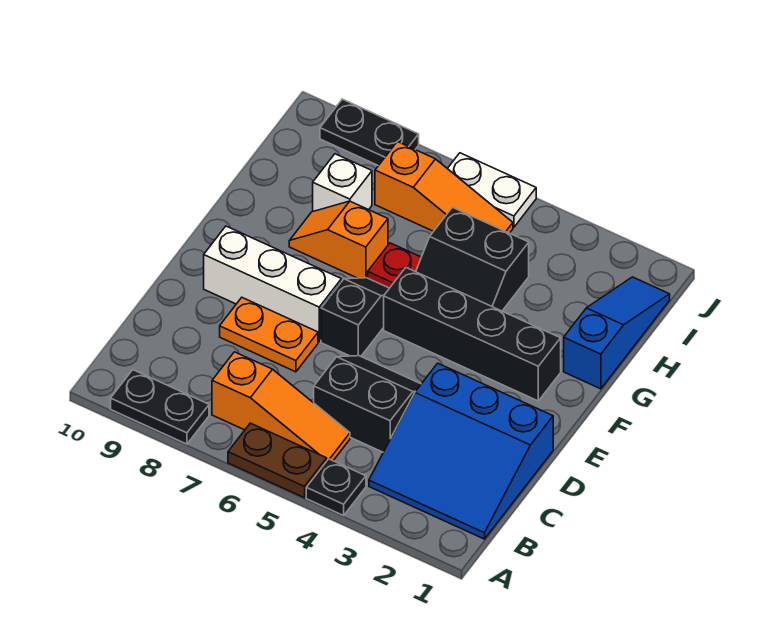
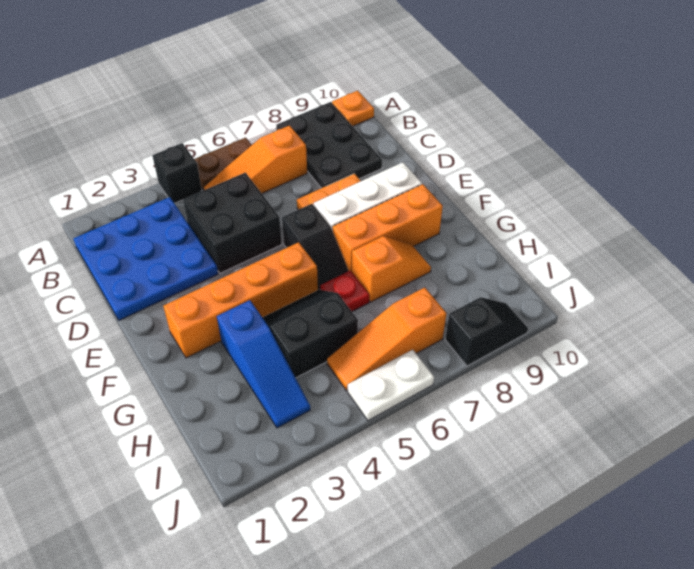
black plate A4 level 1 -> black brick A4 level 1
black plate A8:A9 level 1 -> black plate A8:C9 level 1
none -> orange plate A10 level 1
blue slope B1:D3 level 1 top D -> blue plate B1:D3 level 1
black slope C4:D5 level 1 top C -> black brick C4:D5 level 1
black brick F2:F5 level 1 -> orange brick F2:F5 level 1
none -> orange brick F7:F9 level 1
blue slope G1:I1 level 1 top G -> blue slope G3:I3 level 1 top G
white brick H8 level 1 -> none
black plate J8:J9 level 1 -> black slope J8:J9 level 1 top 8

